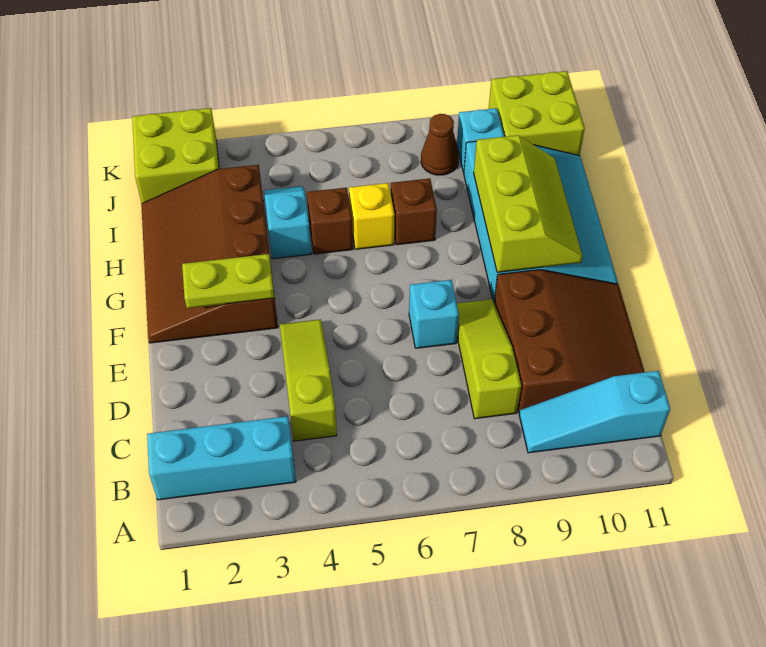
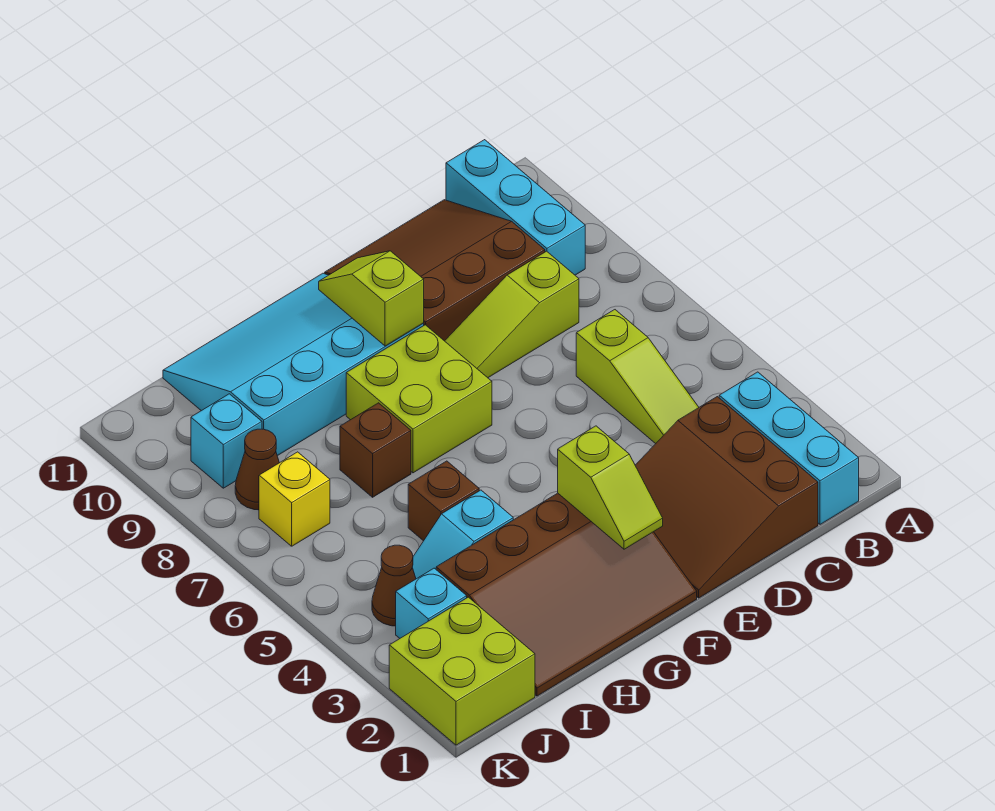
cyan slope B9:B11 level 1 top 11 -> cyan brick B9:B11 level 1
none -> brown slope C1:E3 level 1 top C
lime slope C4:E4 level 1 top C -> lime slope C4:C6 level 1 top 6
cyan brick E7 level 1 -> cyan brick J3 level 1
lime plate F2:F3 level 2 -> lime slope F2:F3 level 2 top 3
lime slope F9:H10 level 2 top 9 -> lime slope F9:F10 level 2 top 9
yellow brick H6 level 1 -> yellow brick J7 level 1
none -> brown cone J4 level 1
lime brick J10:K11 level 1 -> lime brick F7:G8 level 1

